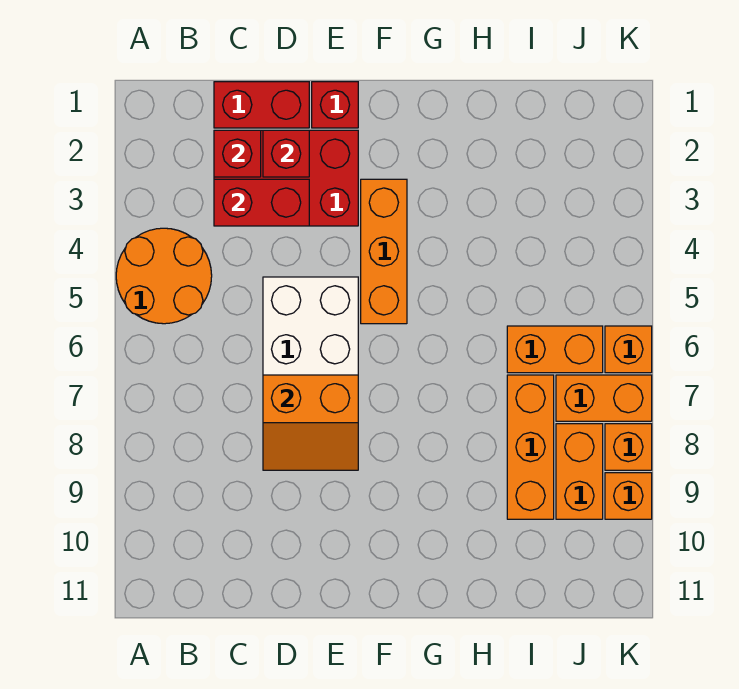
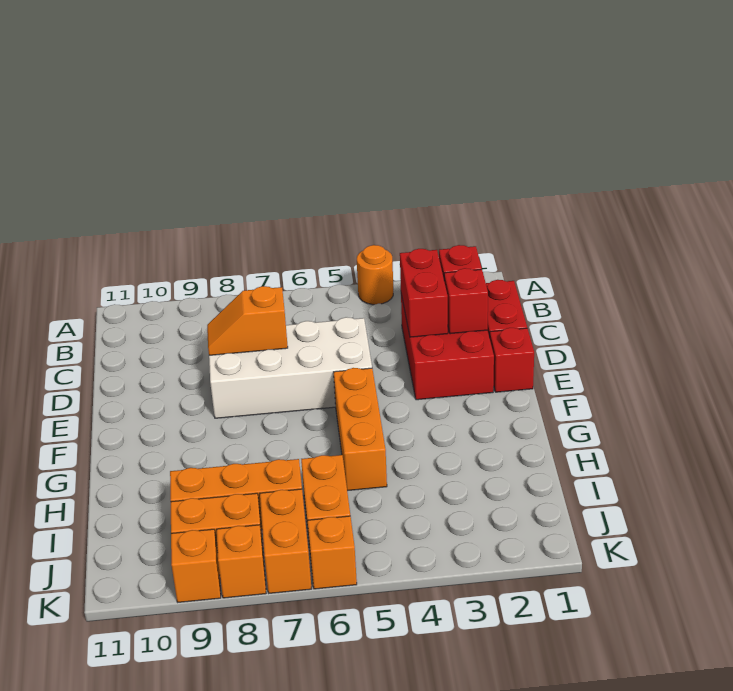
orange round brick A4:B5 level 1 -> orange round brick A4 level 1
orange slope D7:E8 level 2 top 7 -> orange slope D7:D8 level 2 top 7
orange brick F3:F5 level 1 -> orange brick F5:H5 level 1

